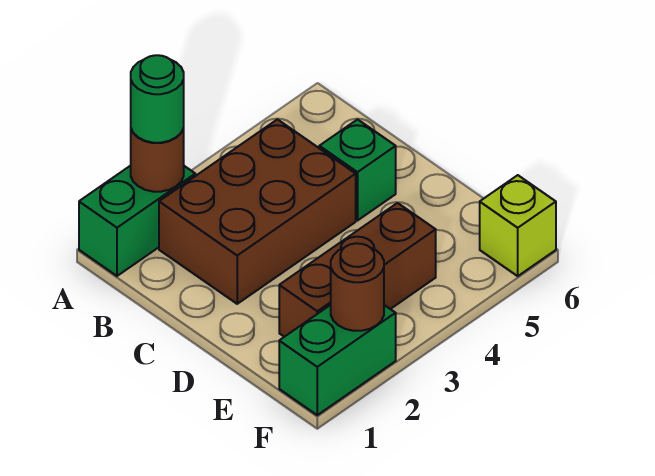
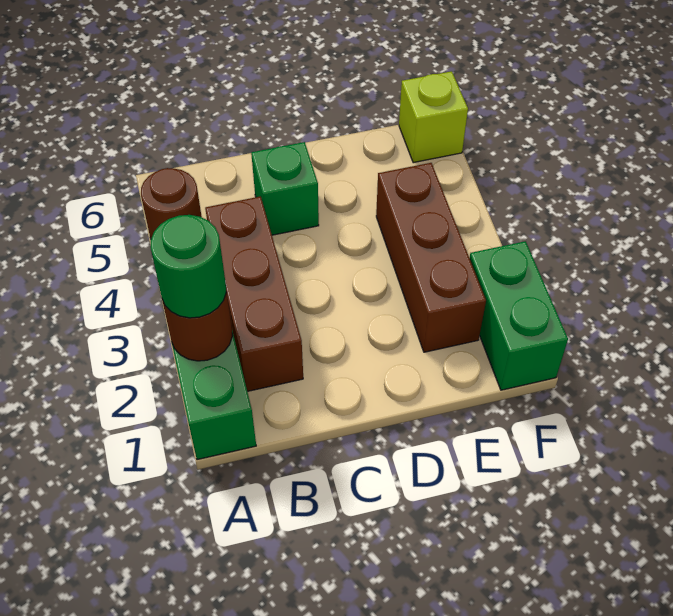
brown brick B2:C4 level 1 -> brown brick B2:B4 level 1
brown round brick F2 level 2 -> brown round brick A5 level 1

